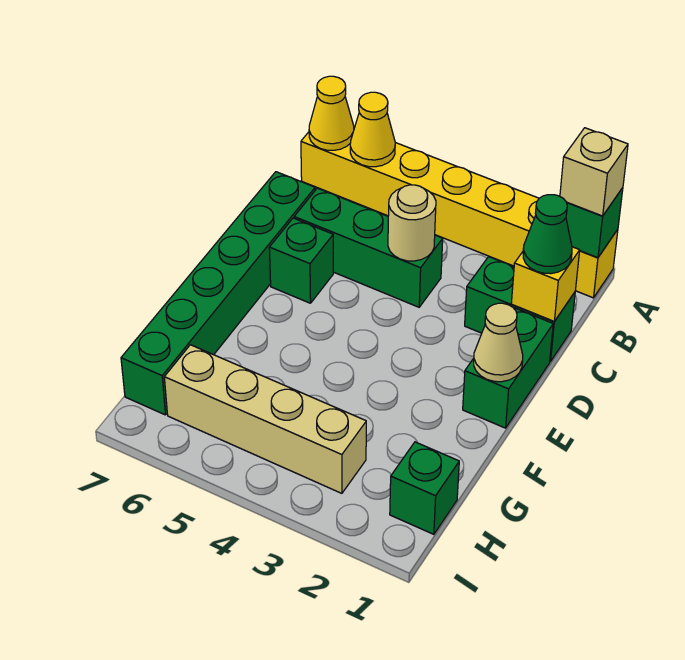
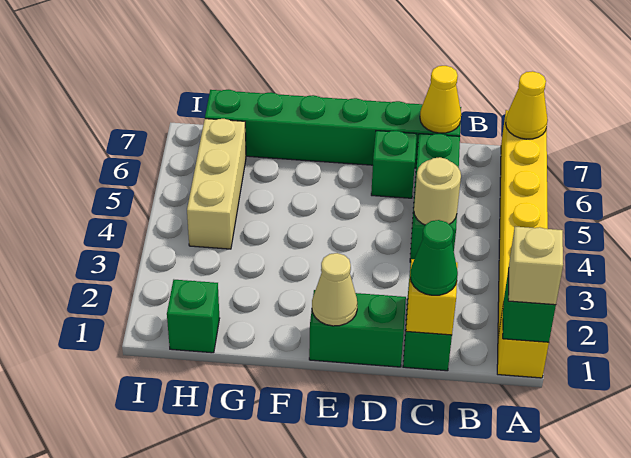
yellow cone A6 level 2 -> yellow cone C7 level 2
tan brick H3:H6 level 1 -> tan brick H4:H6 level 1

